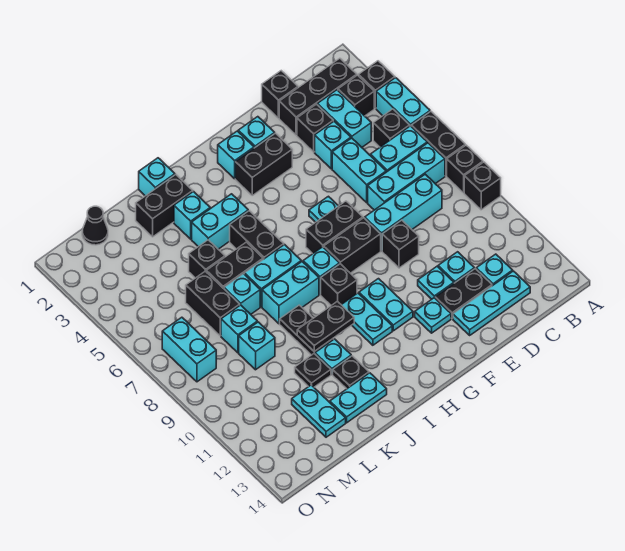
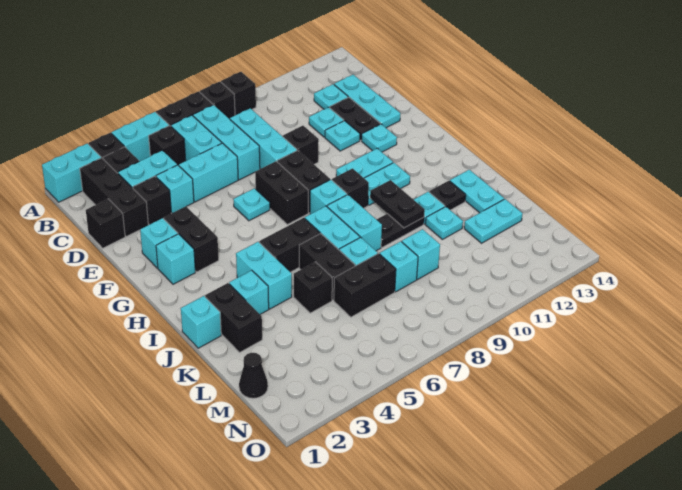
black plate K11 level 1 -> cyan plate K11 level 1
cyan brick N7:N8 level 1 -> cyan brick A1:A2 level 1

